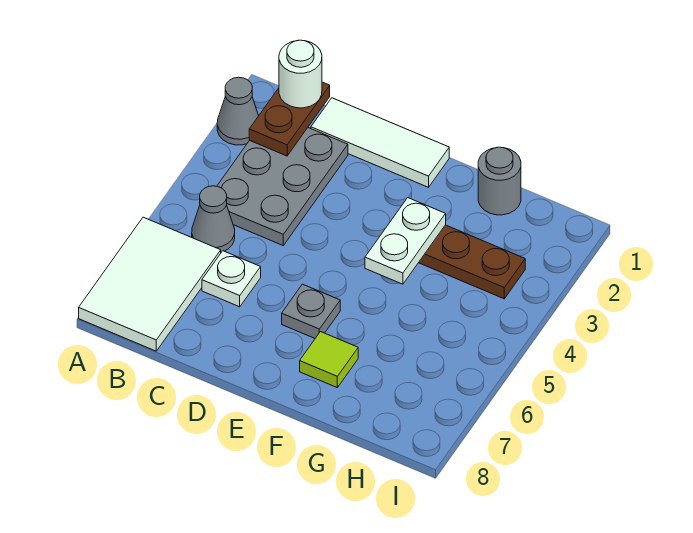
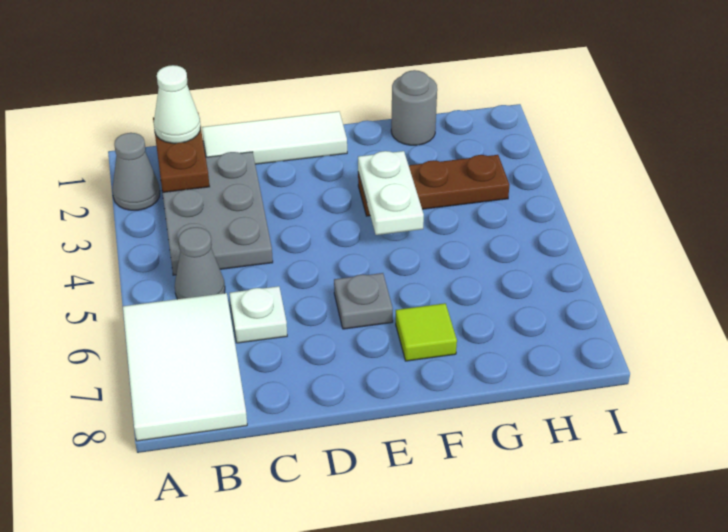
white round brick B1 level 3 -> white cone B1 level 3

